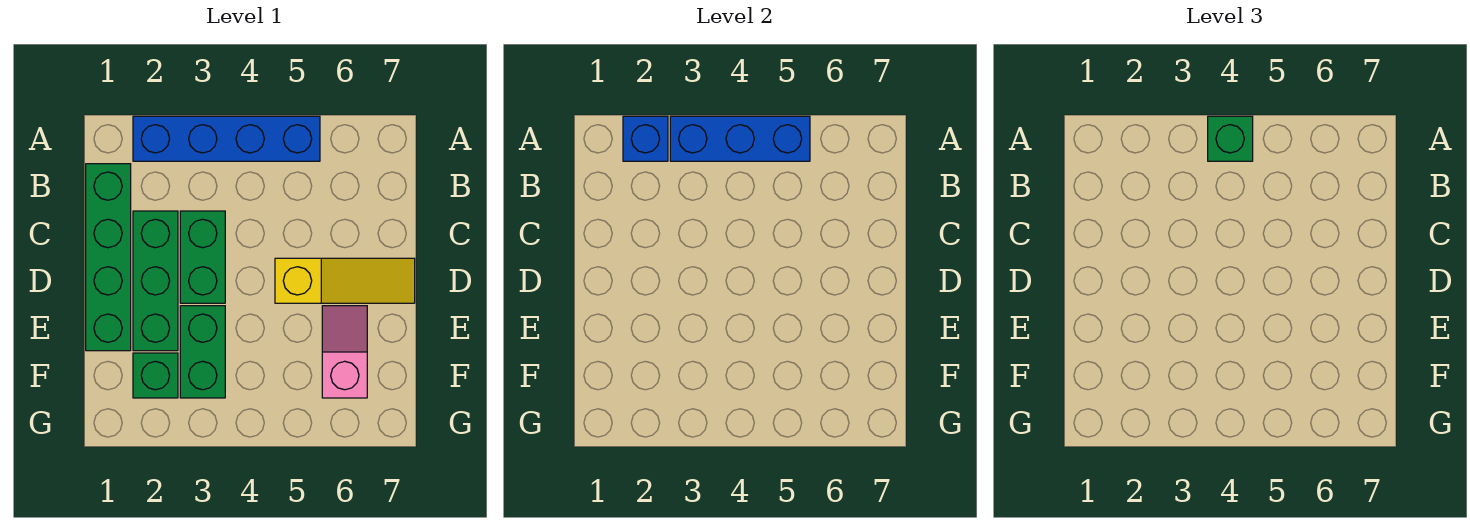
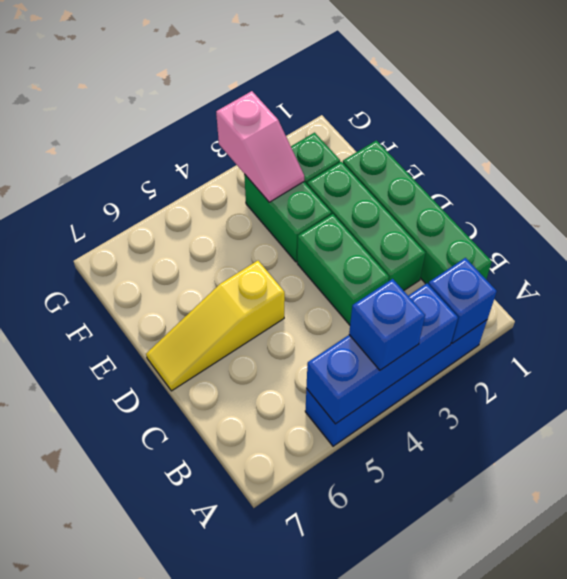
green brick A4 level 3 -> blue brick A4 level 3
pink slope E6:F6 level 1 top F -> pink slope F3:G3 level 2 top G

